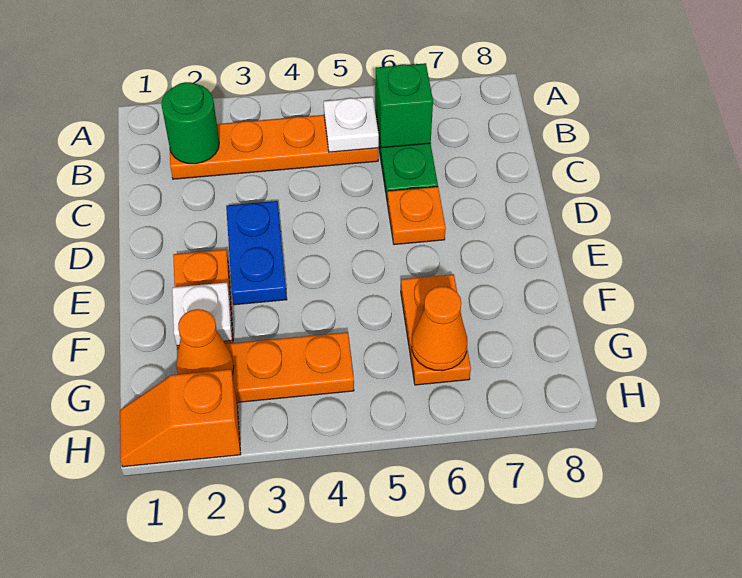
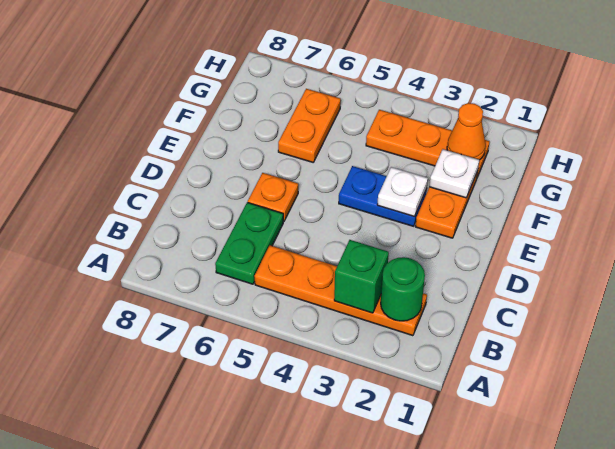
white plate B5 level 2 -> white plate E3 level 2
green brick B6 level 2 -> green brick B3 level 2
blue plate D3:E3 level 1 -> blue plate E3:E4 level 1
orange cone G6 level 2 -> none
orange slope H1:H2 level 1 top 2 -> none

